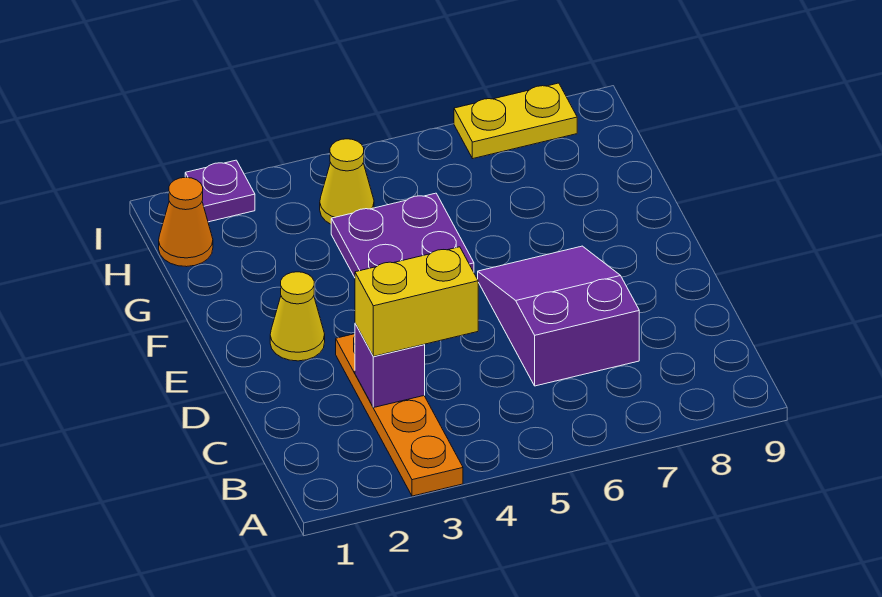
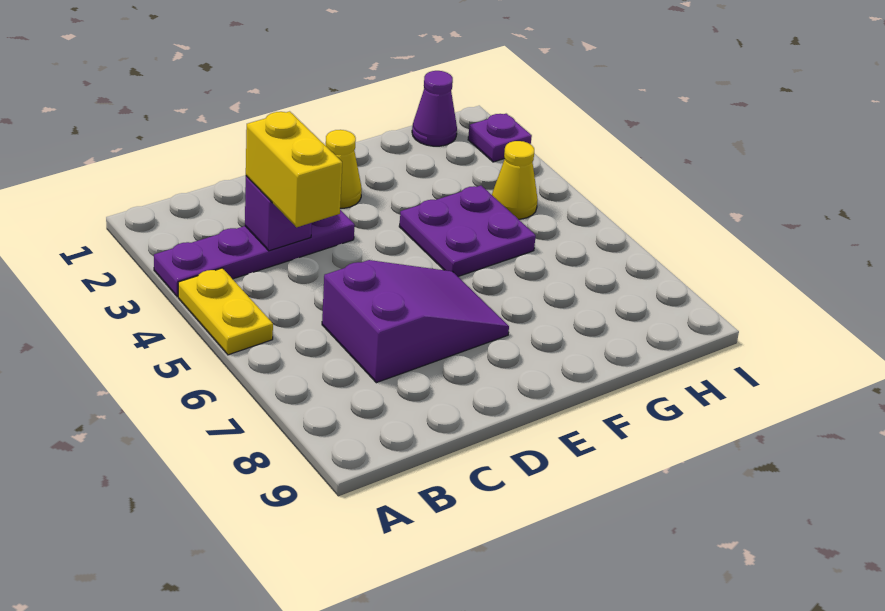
orange plate A3:D3 level 1 -> purple plate A3:D3 level 1
orange cone H1 level 1 -> purple cone H1 level 1
yellow plate I7:I8 level 1 -> yellow plate A4:A5 level 1

